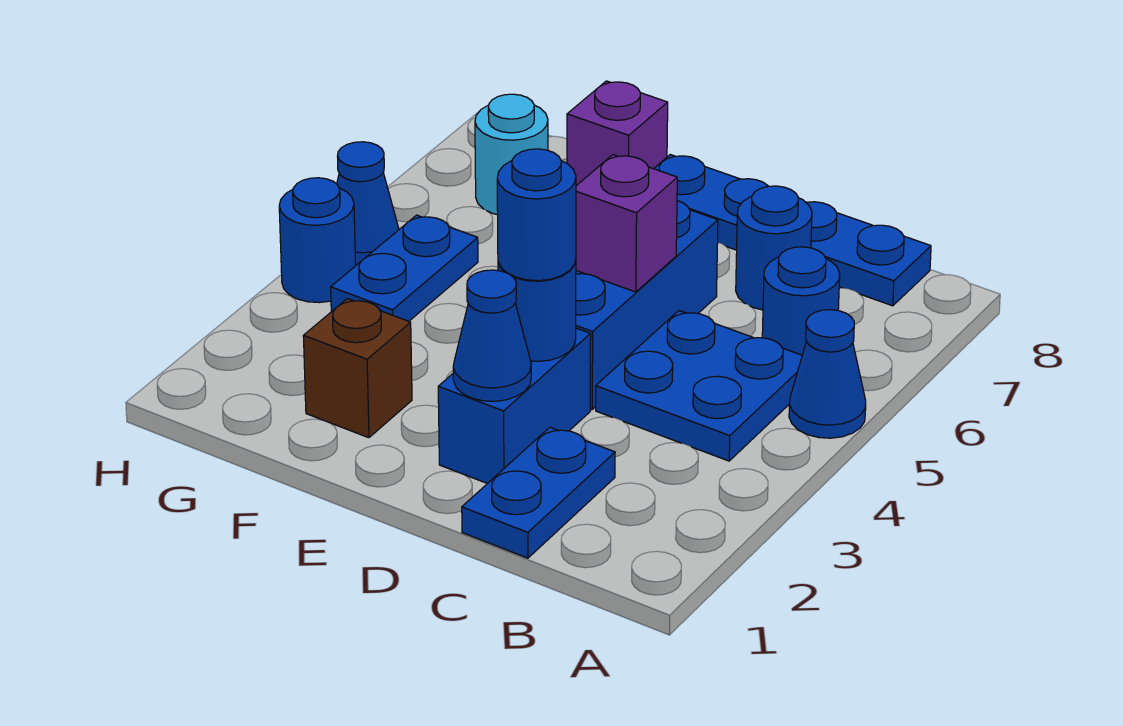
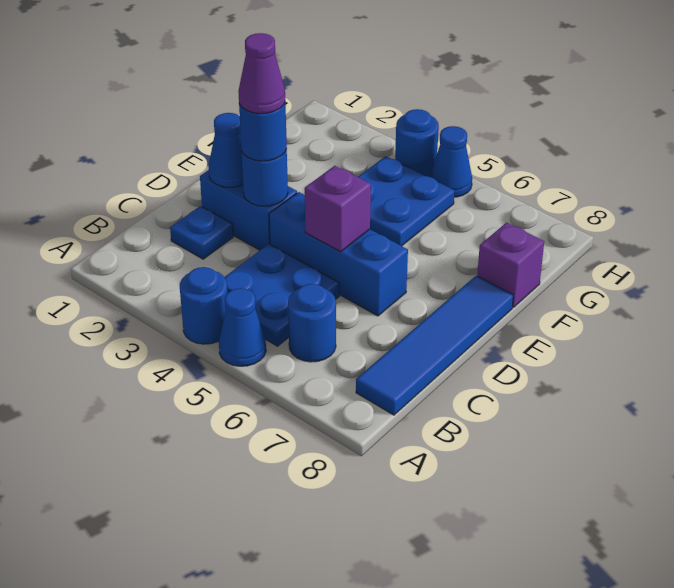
blue plate B8:E8 level 1 -> blue tile B8:E8 level 1
blue plate C1:C2 level 1 -> blue plate C2 level 1
blue round brick C7 level 1 -> blue round brick A4 level 1
none -> purple cone D3 level 4
brown brick F2 level 1 -> none
blue plate G4:G5 level 1 -> blue plate F4:G5 level 1
cyan round brick G7 level 1 -> none

